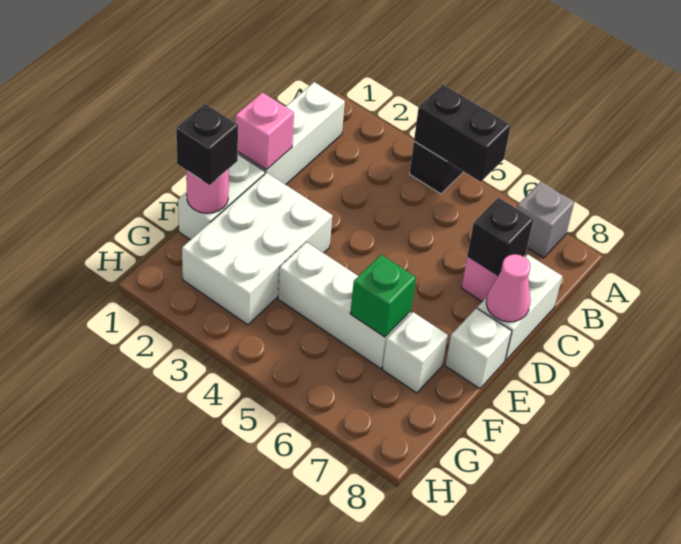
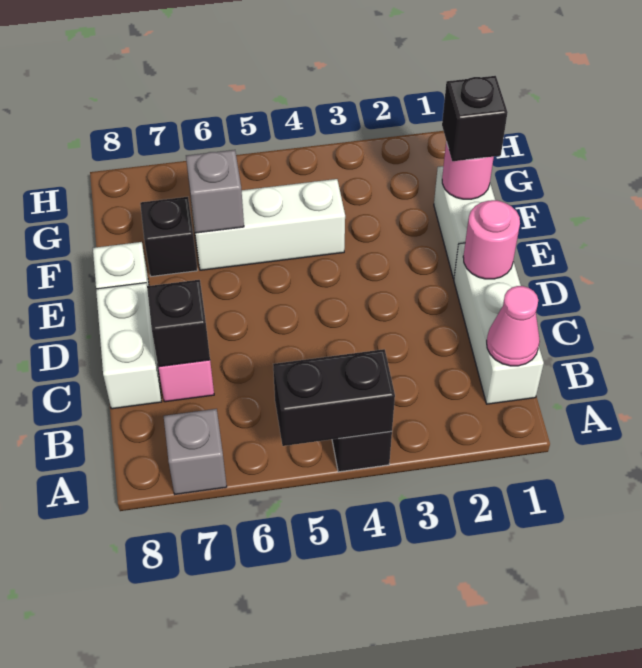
pink brick D1 level 2 -> pink round brick D1 level 2
pink cone D8 level 2 -> pink cone B1 level 2
white brick E2:G3 level 1 -> none
green brick F6 level 2 -> grey brick F6 level 2
white brick F7 level 1 -> black brick F7 level 1

